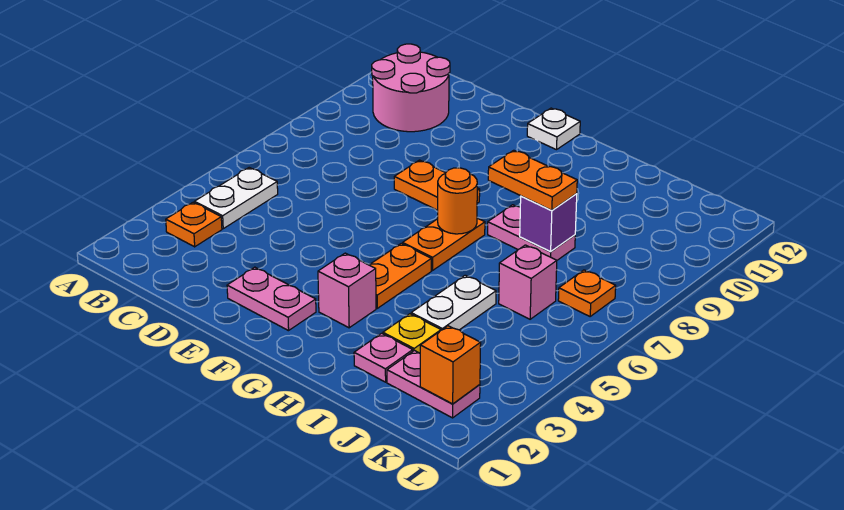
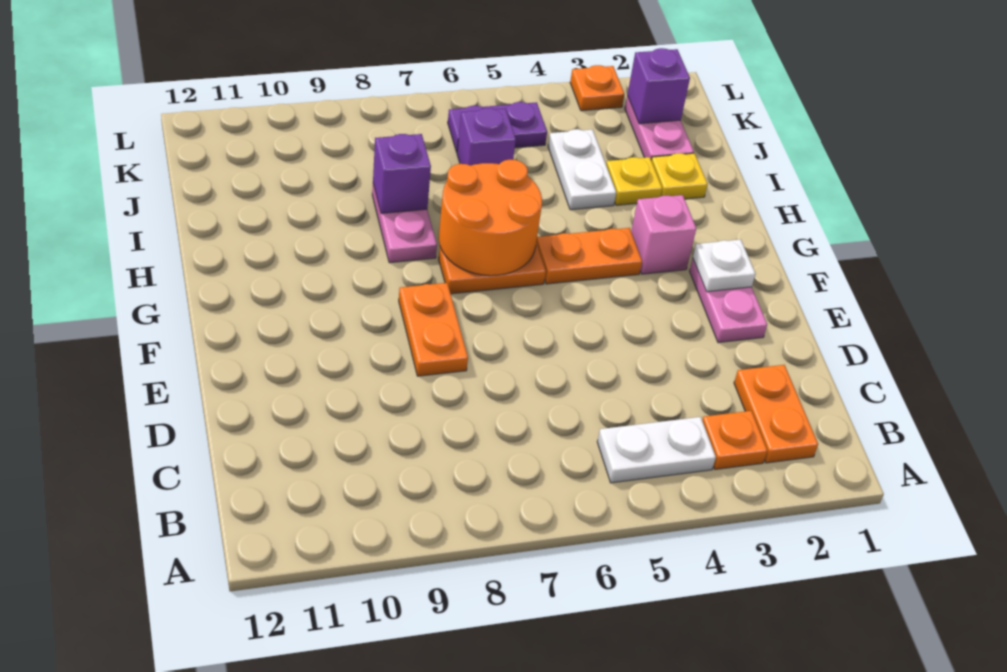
pink round brick B10:C11 level 1 -> none
white plate F12 level 1 -> white plate F2 level 2
orange round brick G7 level 2 -> orange round brick G6:H7 level 2
orange plate H8:I8 level 3 -> orange plate B2:C2 level 1
pink plate I2 level 1 -> yellow plate I2 level 1
white plate I4:I5 level 1 -> white plate I4:J4 level 1
pink brick J6 level 1 -> purple brick J6 level 1
orange brick K2 level 2 -> purple brick K2 level 2
none -> purple plate K5:K6 level 1
orange plate K7 level 1 -> orange plate L3 level 1

